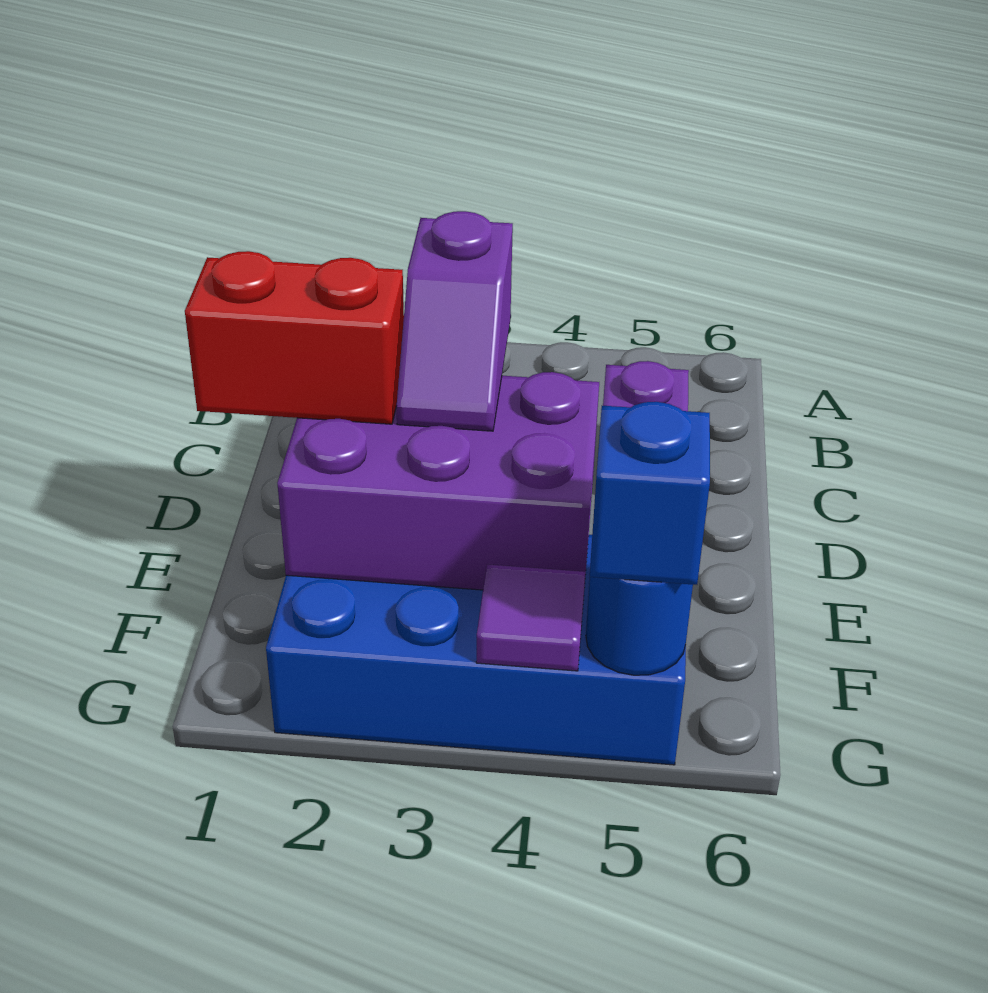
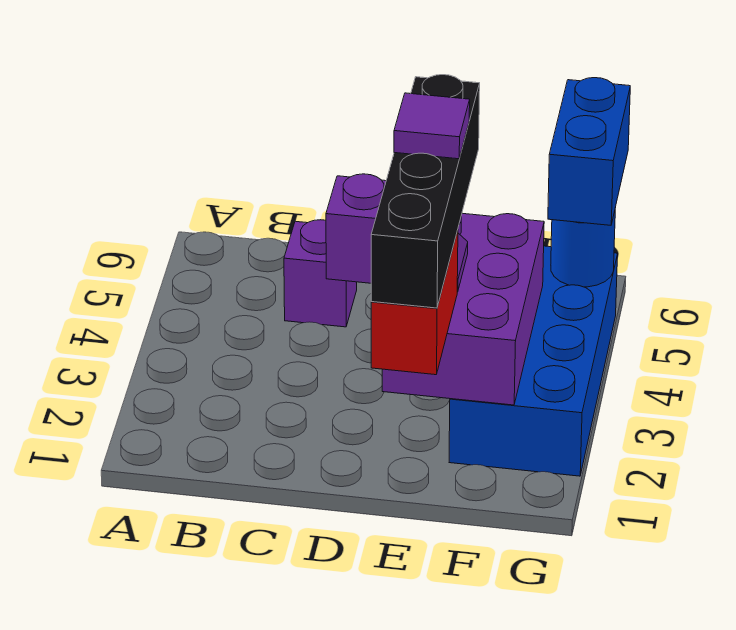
none -> black brick E1:E4 level 4
purple tile G4 level 2 -> purple tile E3 level 5
blue brick G5 level 3 -> blue brick G5:G6 level 3

